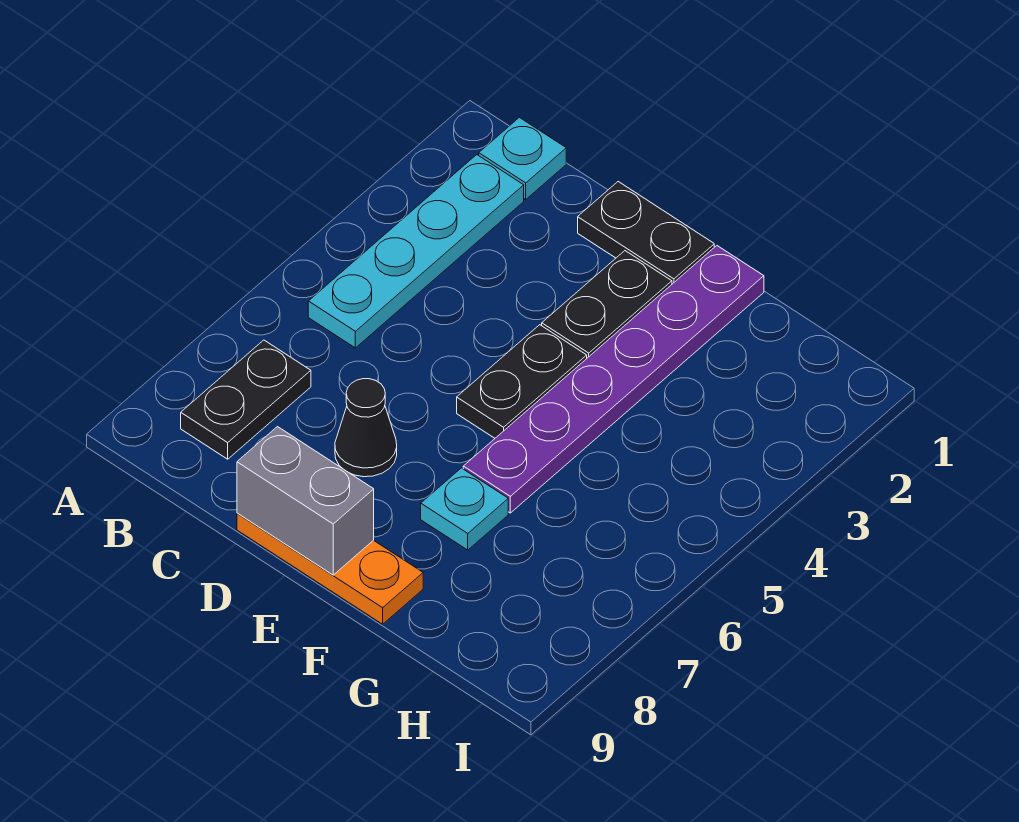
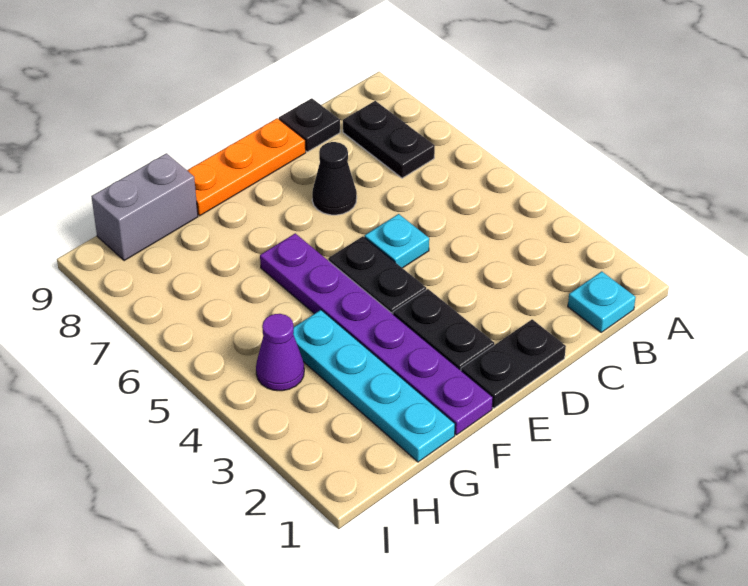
cyan plate B2:B5 level 1 -> cyan plate G1:G4 level 1
none -> black plate C9 level 1
grey brick D9:E9 level 2 -> grey brick G9:H9 level 1
cyan plate F7 level 1 -> cyan plate D5 level 1
none -> purple cone H4 level 1

